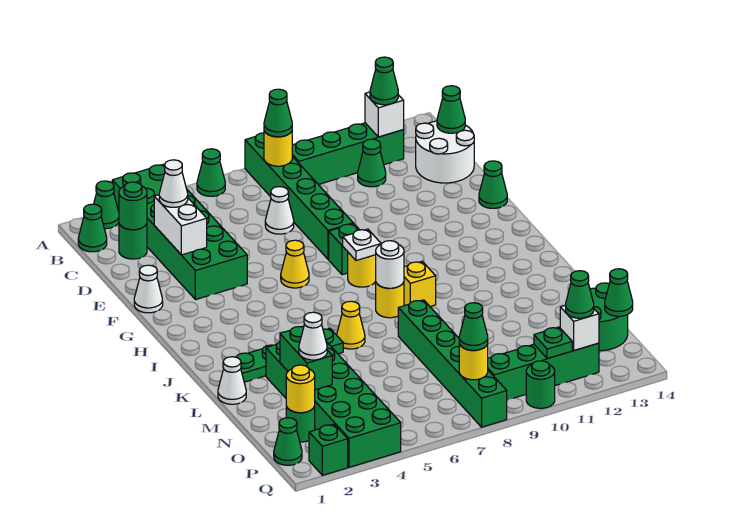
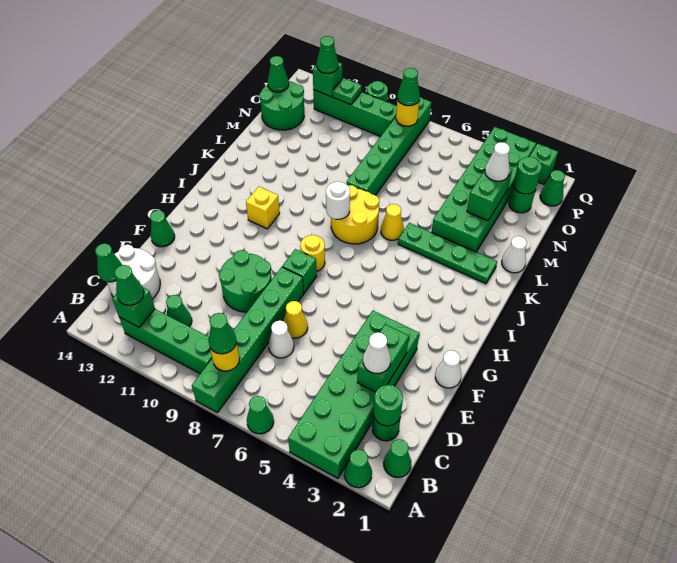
white brick B12 level 2 -> green brick B12 level 2
white brick D3:E3 level 2 -> green brick D3:E3 level 2
none -> green round brick E9:F10 level 1
yellow cone G6 level 1 -> yellow cone E7 level 1
white plate H8 level 2 -> none
yellow round brick J8 level 1 -> yellow round brick J7:K8 level 1
yellow brick J9 level 1 -> yellow brick I11 level 1
yellow round brick O2 level 2 -> green round brick O2 level 2
white brick P12 level 2 -> green brick P12 level 2

